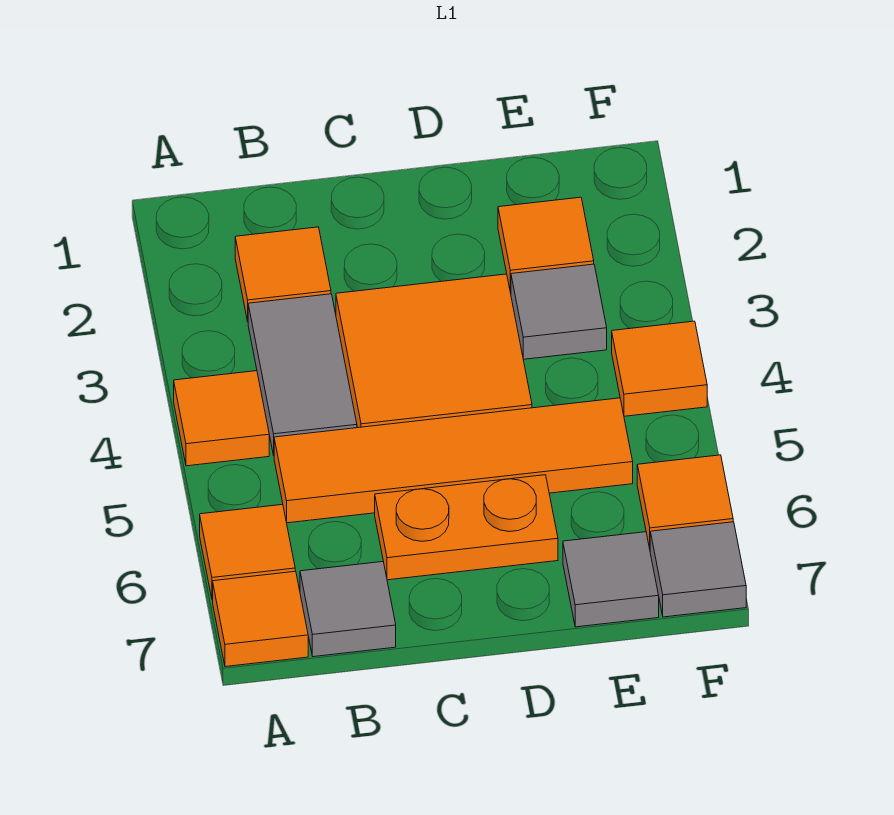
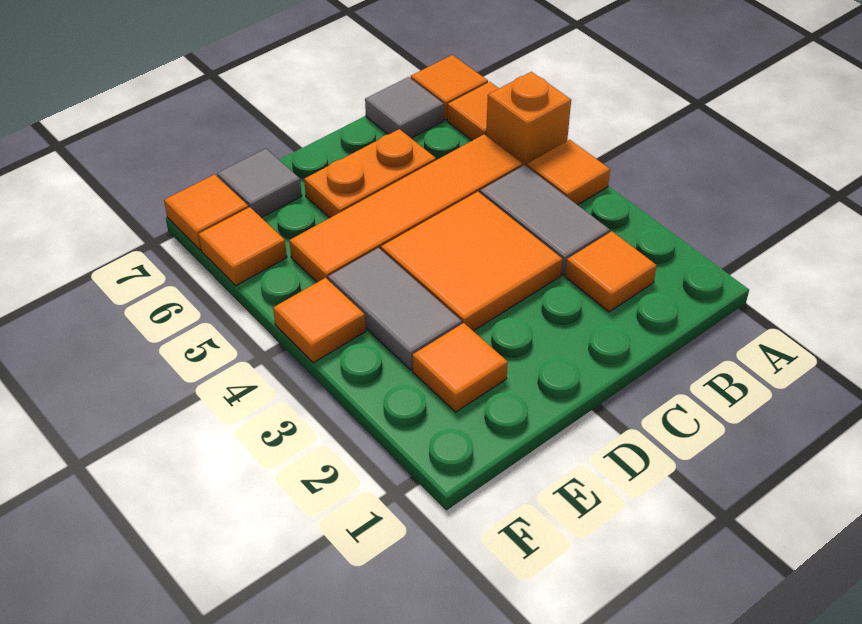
none -> orange brick A5 level 1
grey tile E3 level 1 -> grey tile E3:E4 level 1
grey tile F7 level 1 -> orange tile F7 level 1

